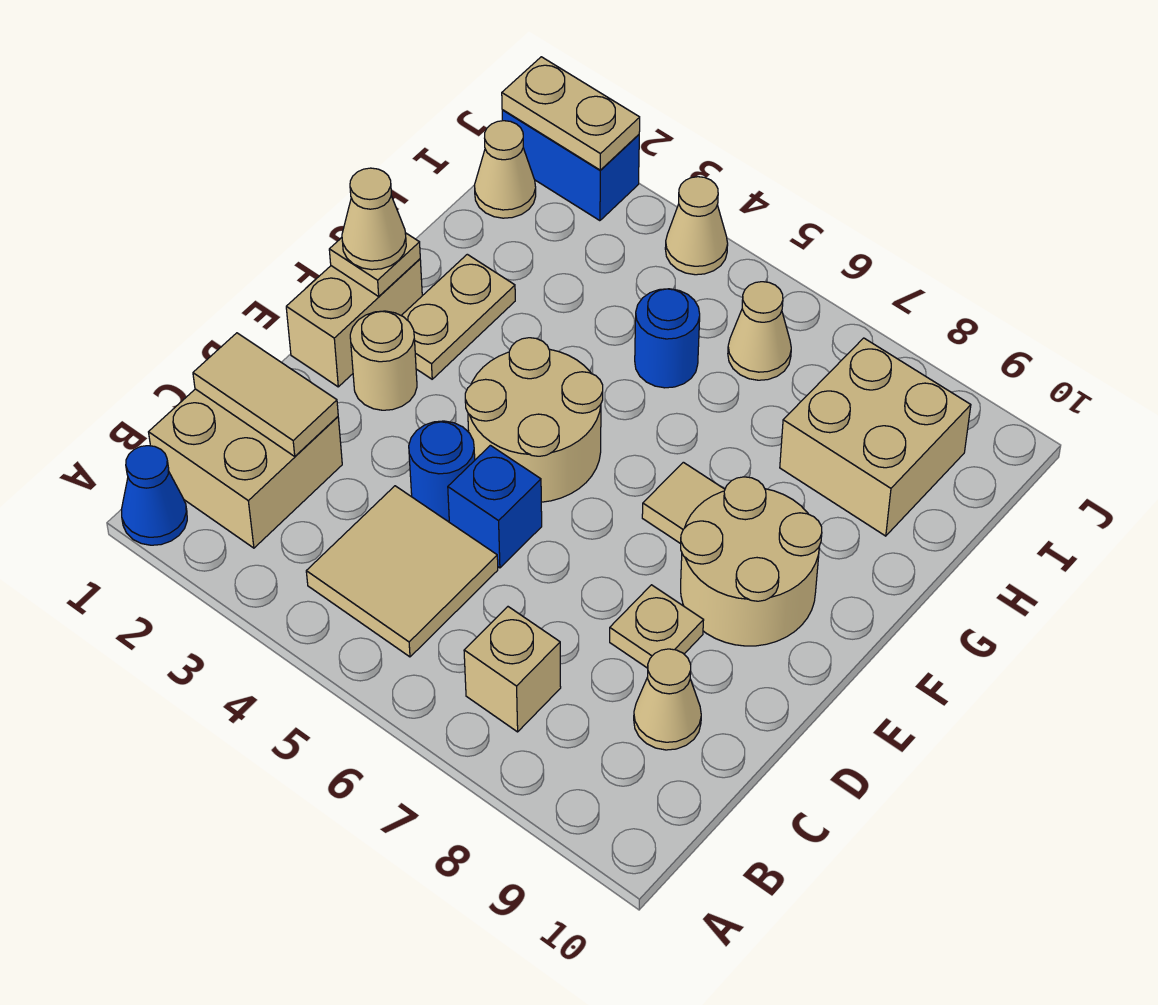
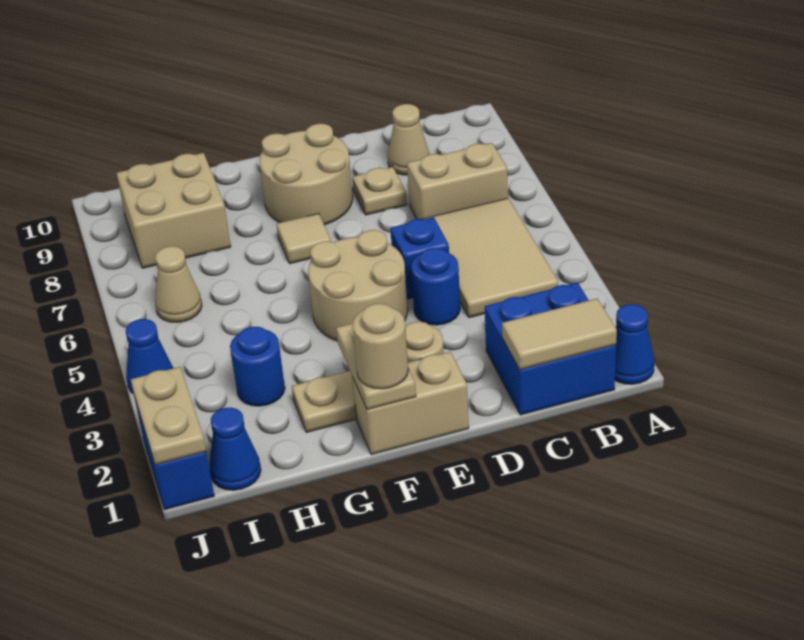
tan brick B1:C2 level 1 -> blue brick B1:C2 level 1
tan tile B4:C5 level 1 -> tan tile B4:C6 level 1
tan brick B7 level 1 -> tan brick B7:C7 level 1
tan tile C1:C2 level 2 -> tan tile B1:C1 level 2
tan plate F1 level 2 -> tan plate F1:F2 level 2
tan cone F1 level 3 -> tan round brick F1 level 3
blue round brick H5 level 1 -> blue round brick H3 level 1
tan cone I1 level 1 -> blue cone I1 level 1
tan cone J4 level 1 -> blue cone J4 level 1

